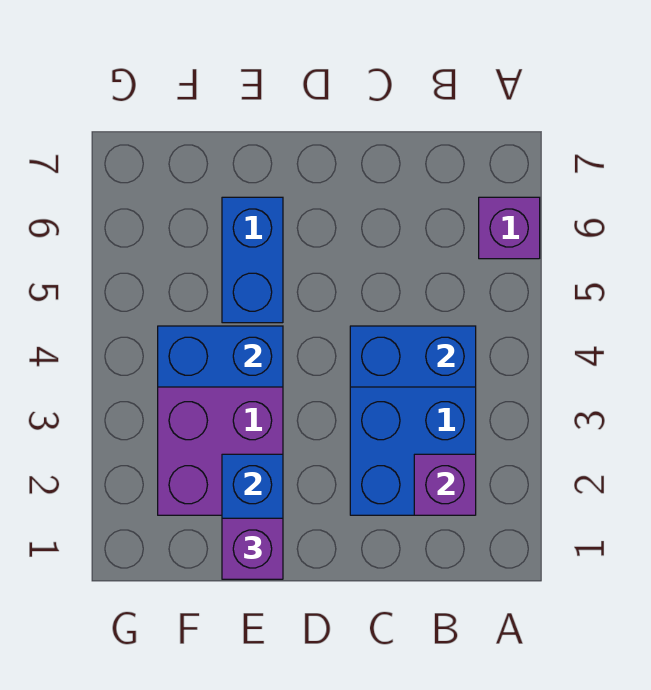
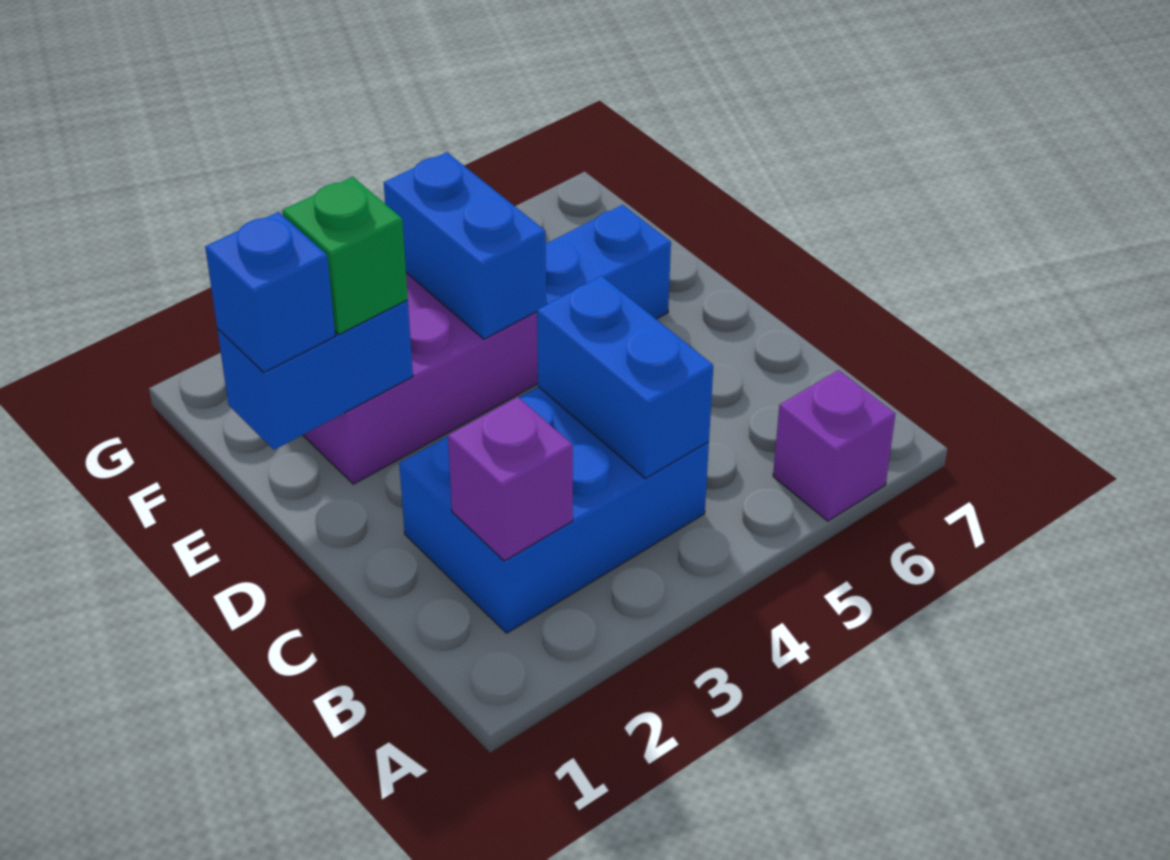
purple brick E1 level 3 -> blue brick E1 level 3
none -> green brick E2 level 3

